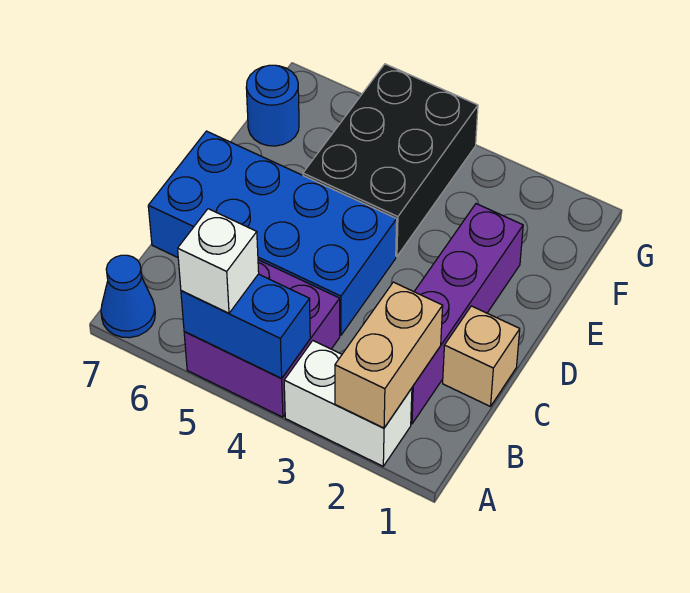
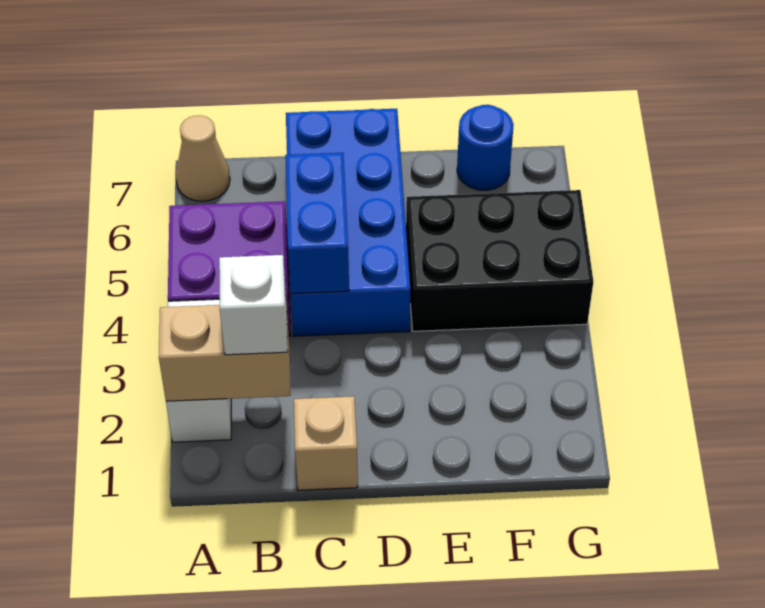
blue brick A4:A5 level 2 -> blue brick C4:C5 level 2
white brick A5 level 3 -> white brick B2 level 3
blue cone A7 level 1 -> tan cone A7 level 1
purple brick B2:E2 level 1 -> none

